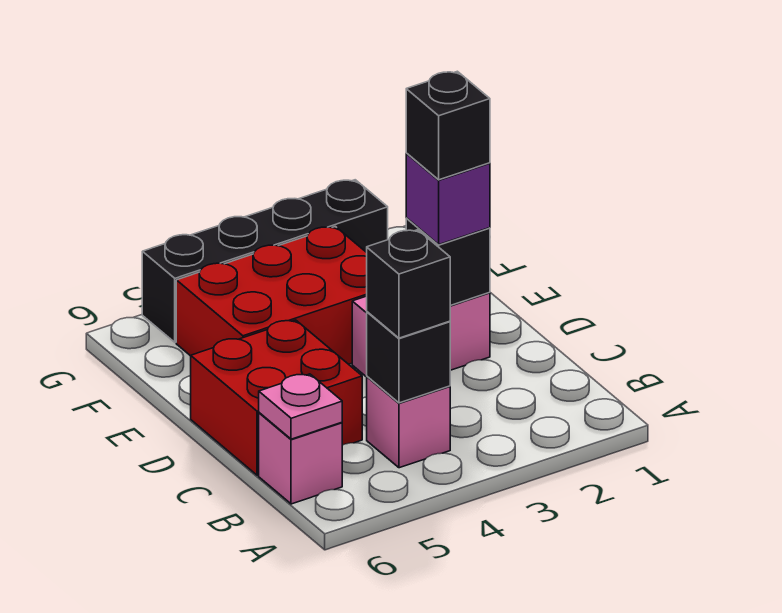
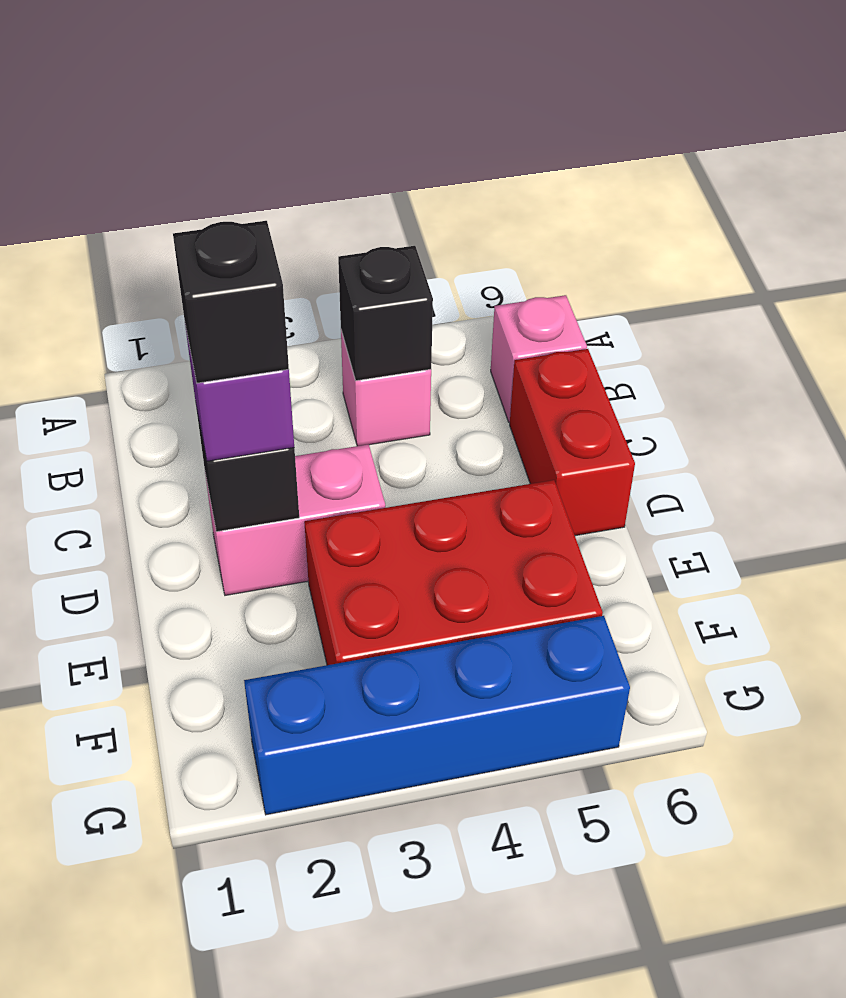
black brick B4 level 3 -> none
pink plate B6 level 2 -> none
red brick C5:D6 level 1 -> red brick C6:D6 level 1
black brick G2:G5 level 1 -> blue brick G2:G5 level 1

